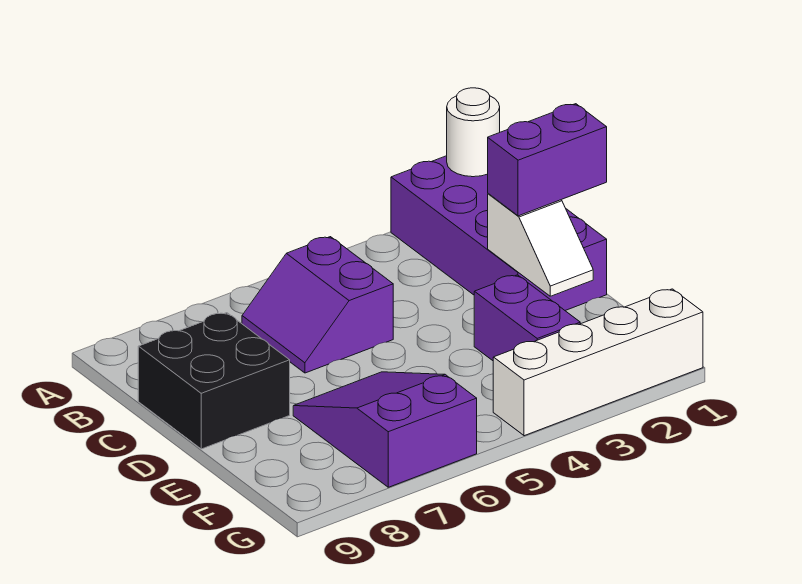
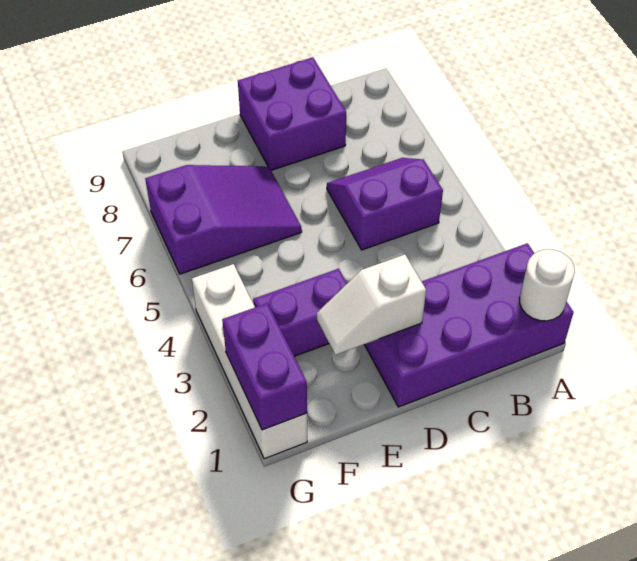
black brick C8:D9 level 1 -> purple brick C8:D9 level 1
purple brick D1:D2 level 3 -> purple brick G1:G2 level 2

